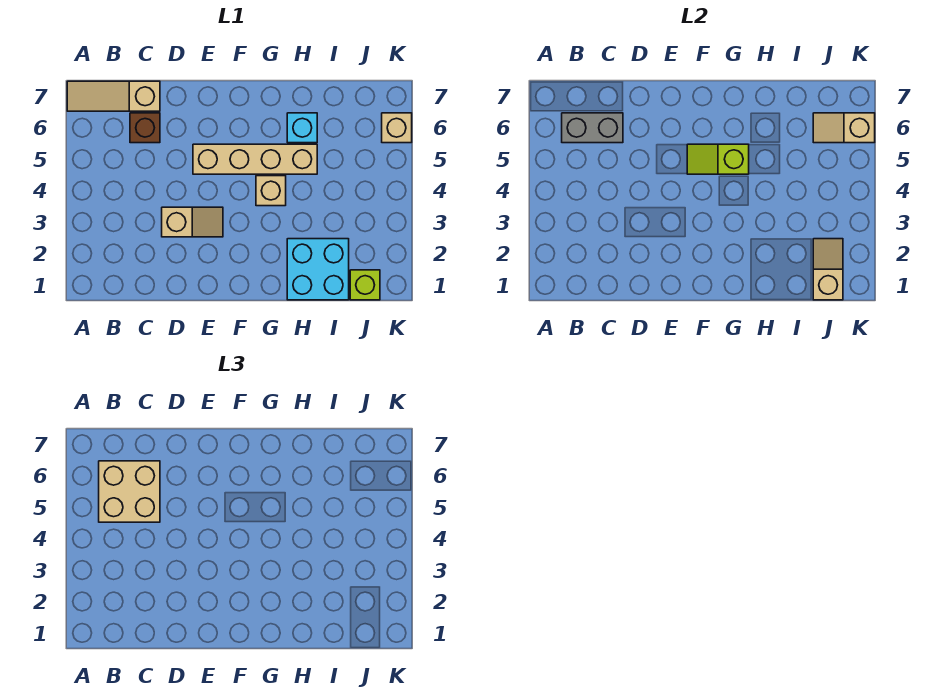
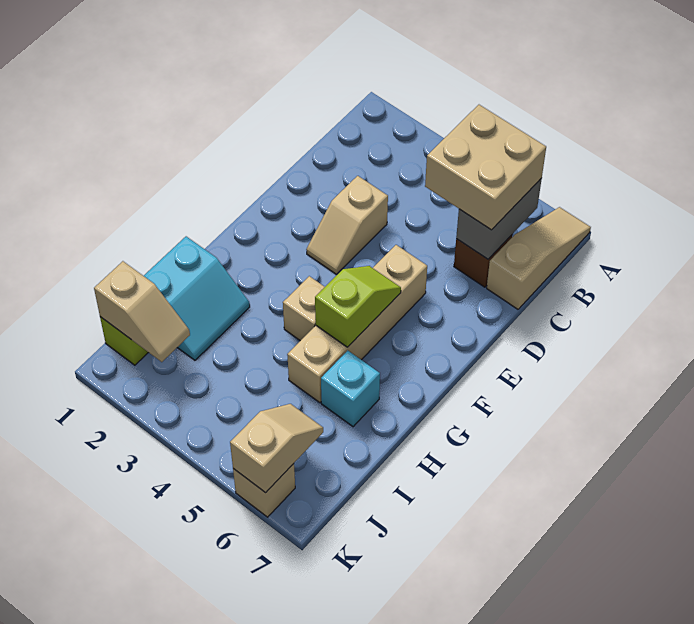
cyan brick H1:I2 level 1 -> cyan slope H1:I2 level 1 top 1

